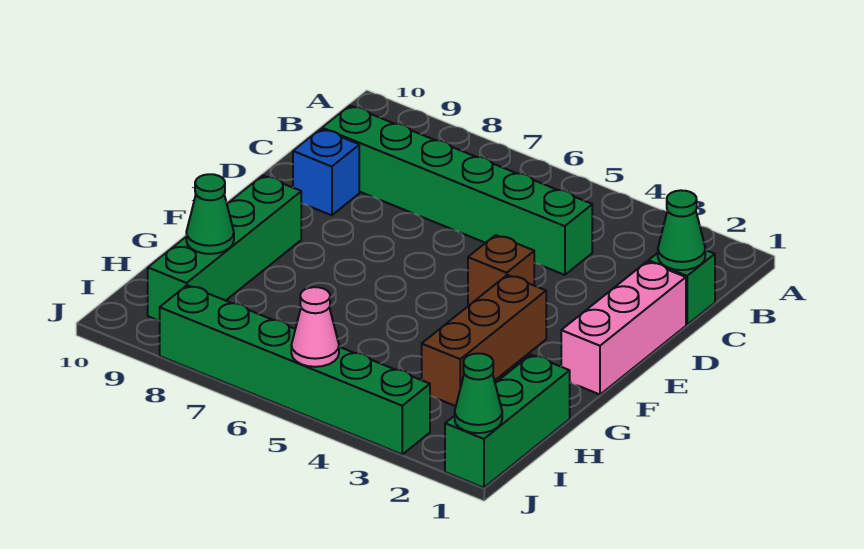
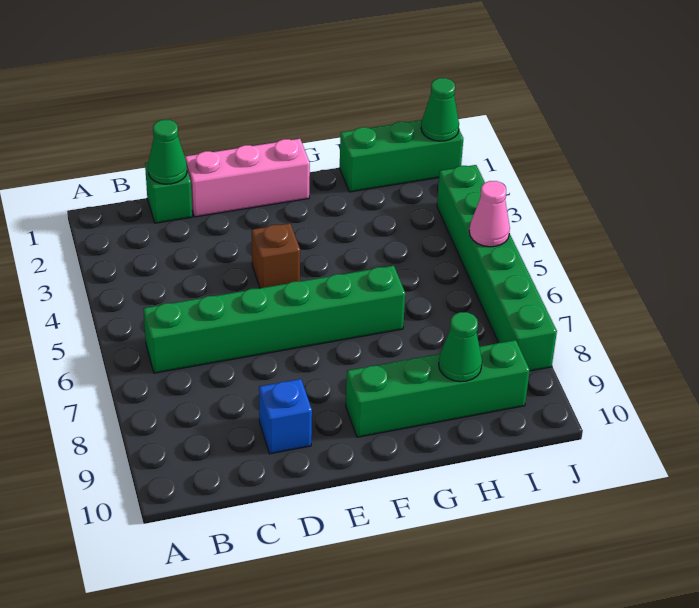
green brick C4:C9 level 1 -> green brick B6:G6 level 1
brown brick F3:H3 level 1 -> none

